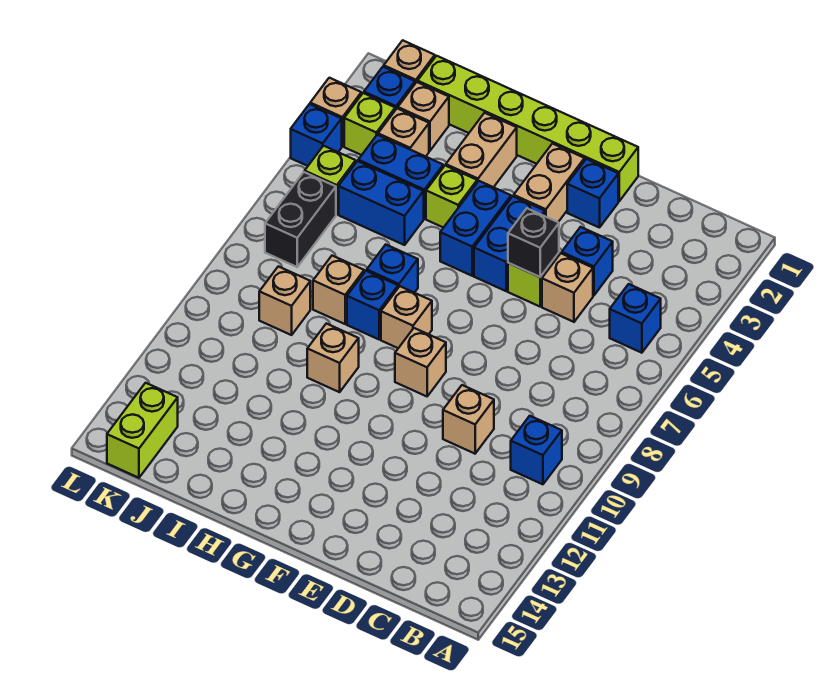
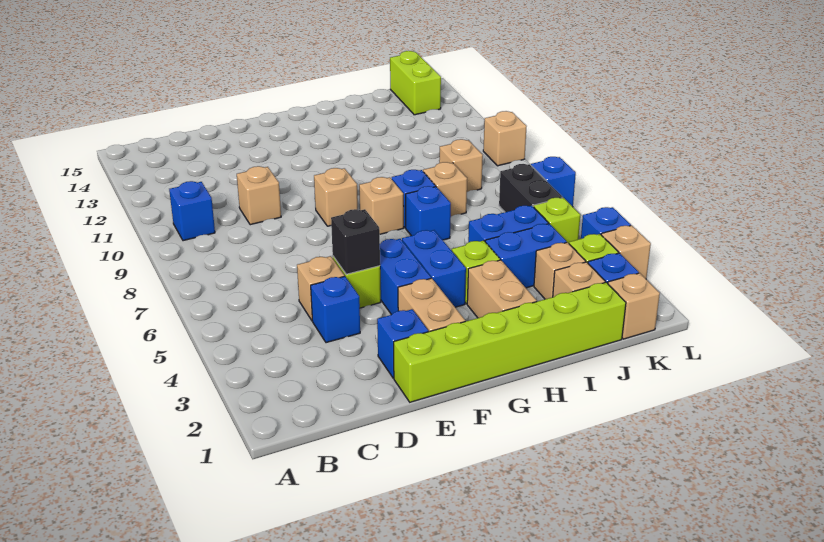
blue brick B5 level 1 -> blue brick L7 level 1
tan brick H10 level 1 -> tan brick L10 level 1

